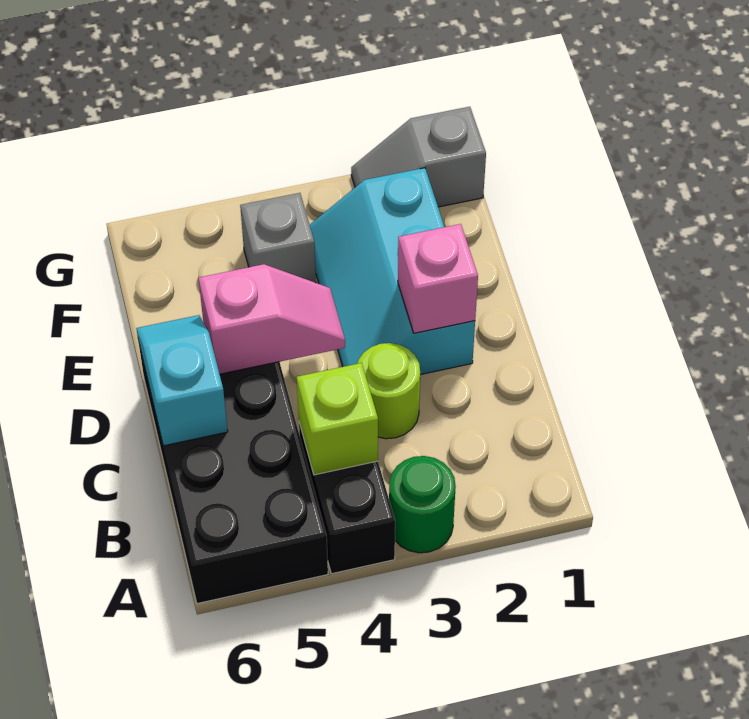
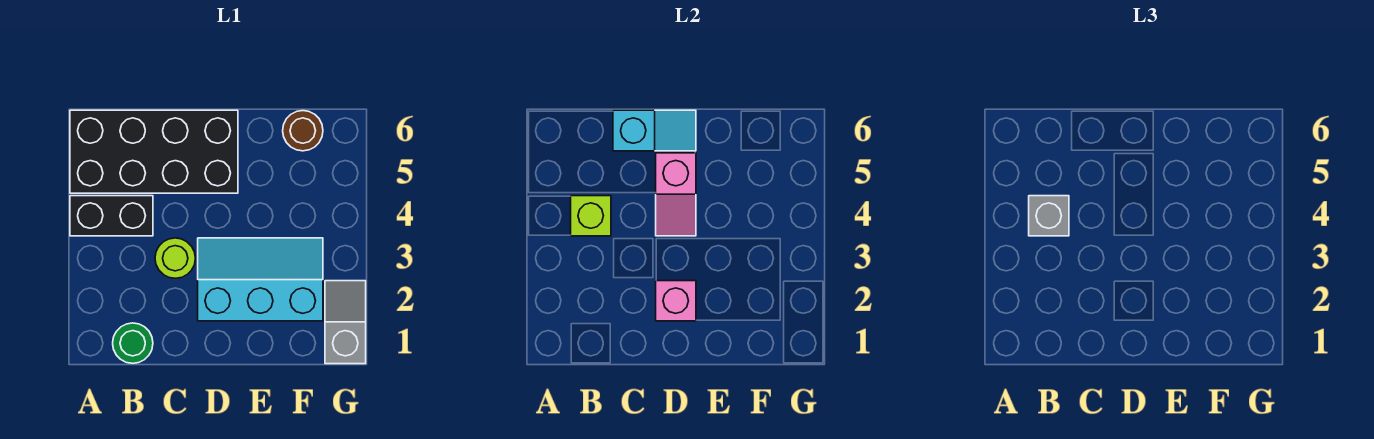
green round brick A3 level 1 -> green round brick B1 level 1
grey brick F4 level 1 -> grey brick B4 level 3
none -> brown round brick F6 level 1

